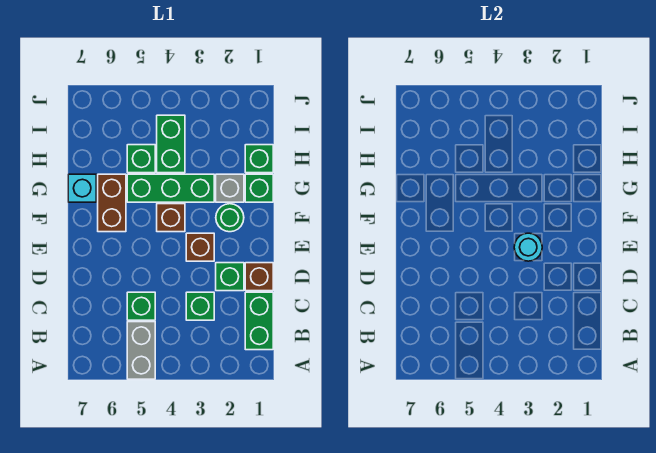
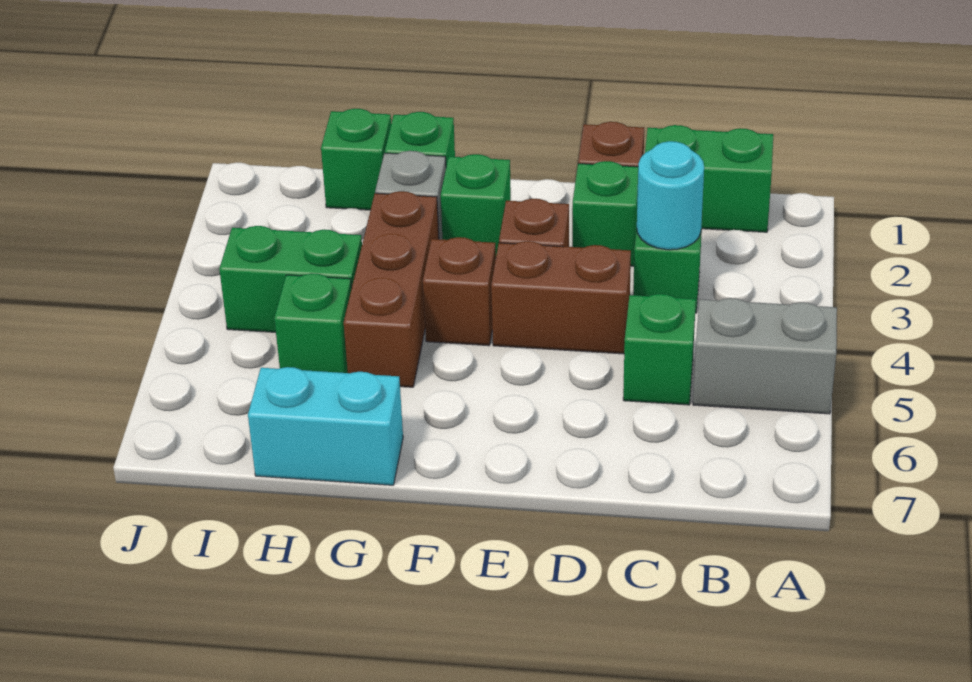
cyan round brick E3 level 2 -> cyan round brick C3 level 2
green round brick F2 level 1 -> green brick F2 level 1
brown brick F6:G6 level 1 -> brown brick D4:E4 level 1
green brick G3:G5 level 1 -> brown brick G3:G5 level 1
cyan brick G7 level 1 -> cyan brick G7:H7 level 1

